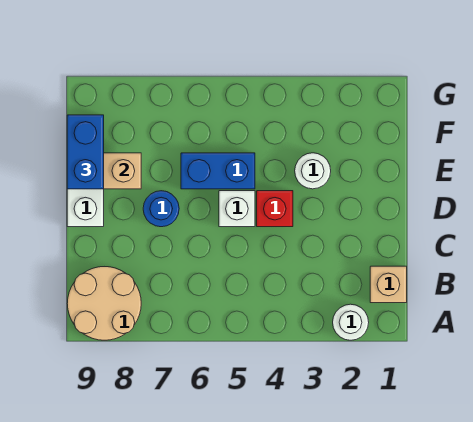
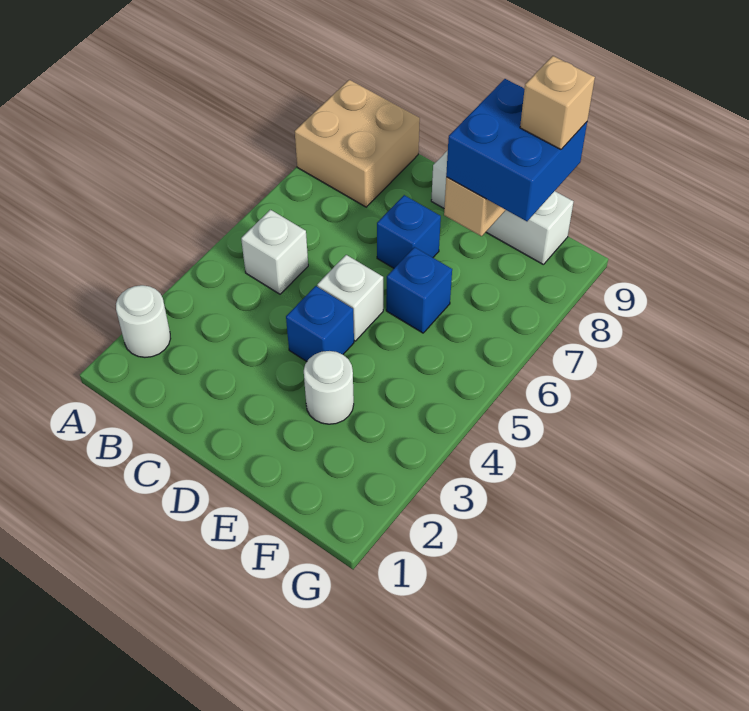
tan round brick A8:B9 level 1 -> tan brick A8:B9 level 1
tan brick B1 level 1 -> tan brick F9 level 4
none -> white brick B5 level 1
red brick D4 level 1 -> blue brick D4 level 1
blue round brick D7 level 1 -> blue brick D7 level 1
blue brick E5:E6 level 1 -> blue brick E6 level 1
blue brick E9:F9 level 3 -> blue brick E8:F9 level 3

